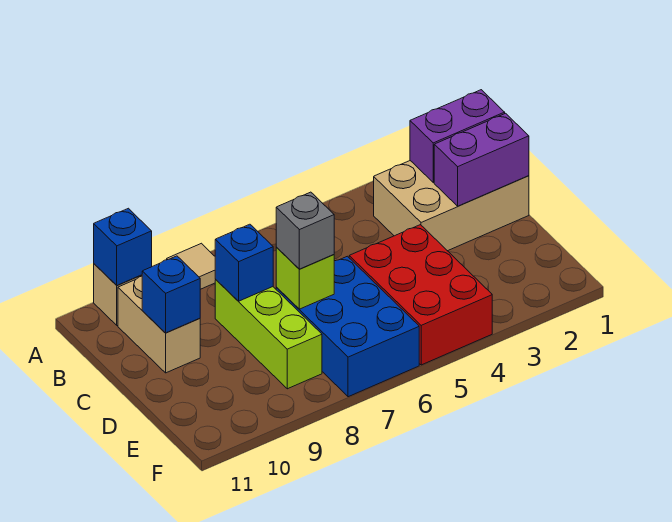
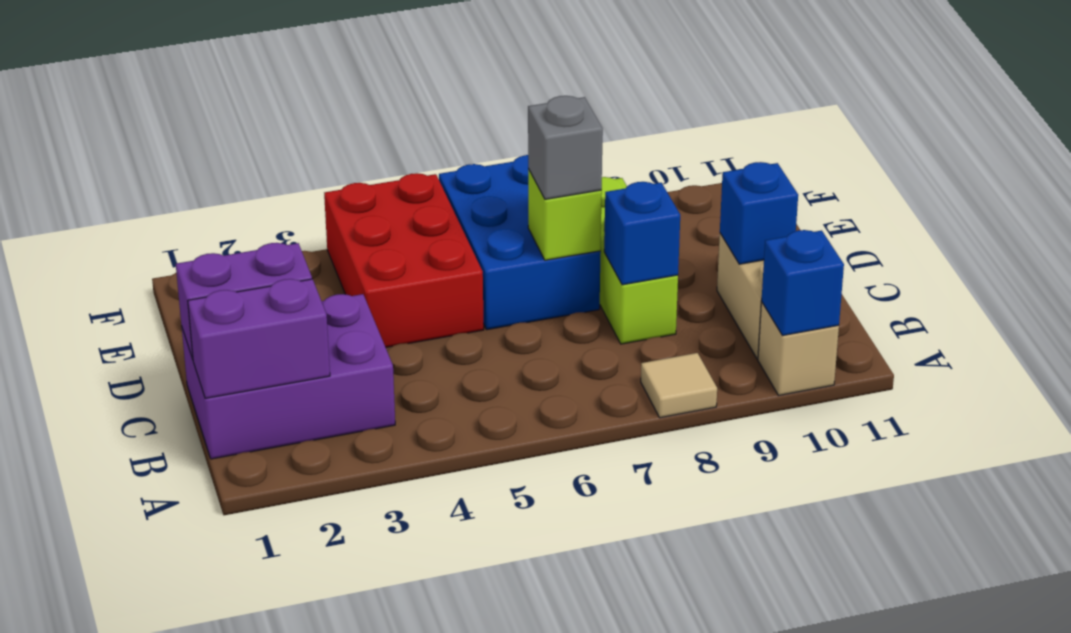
tan brick B1:C3 level 1 -> purple brick B1:C3 level 1

